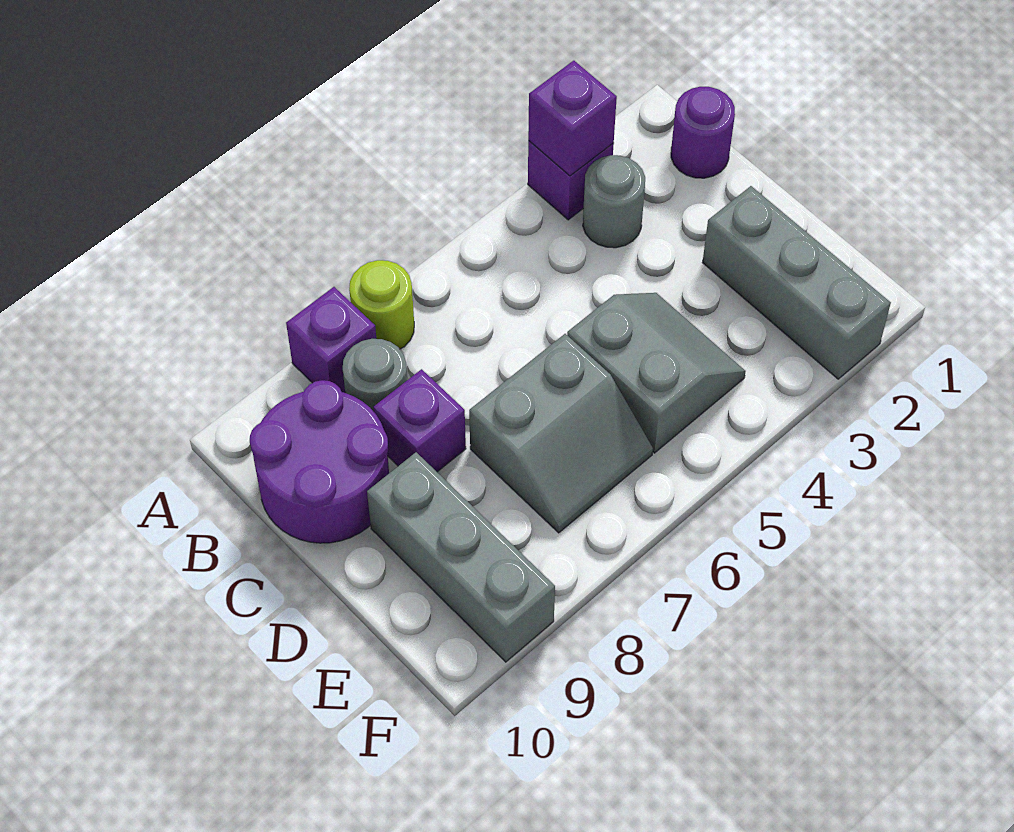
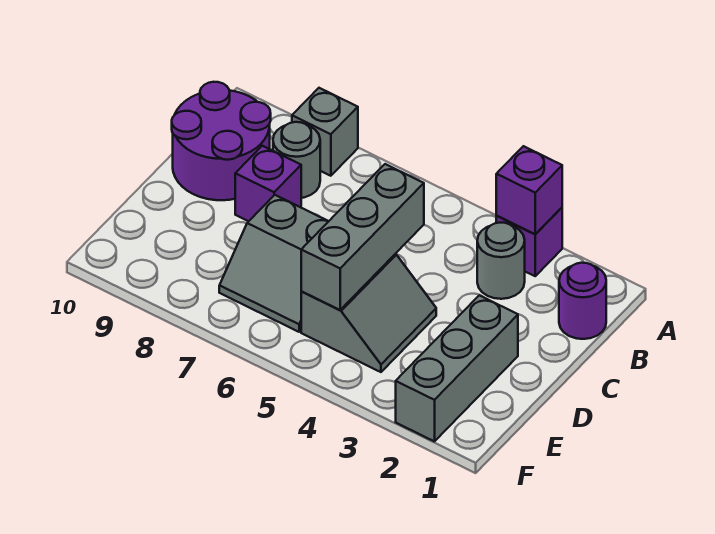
lime round brick A7 level 1 -> none
purple brick A8 level 1 -> grey brick A8 level 1
grey brick D9:F9 level 1 -> grey brick C5:E5 level 2

